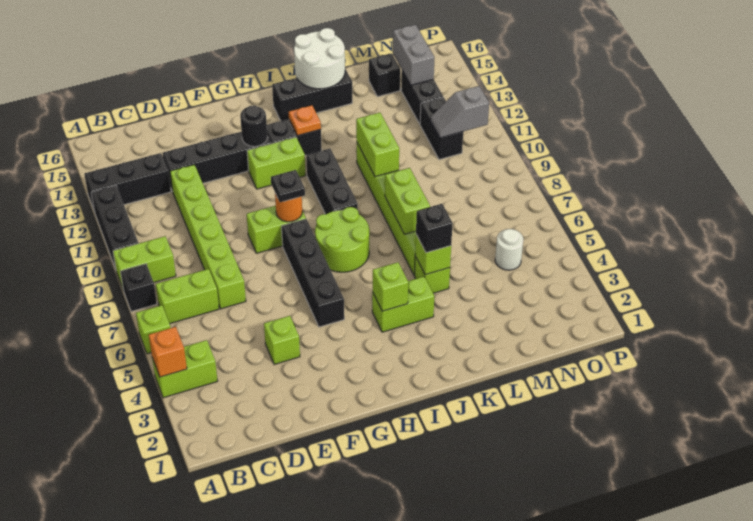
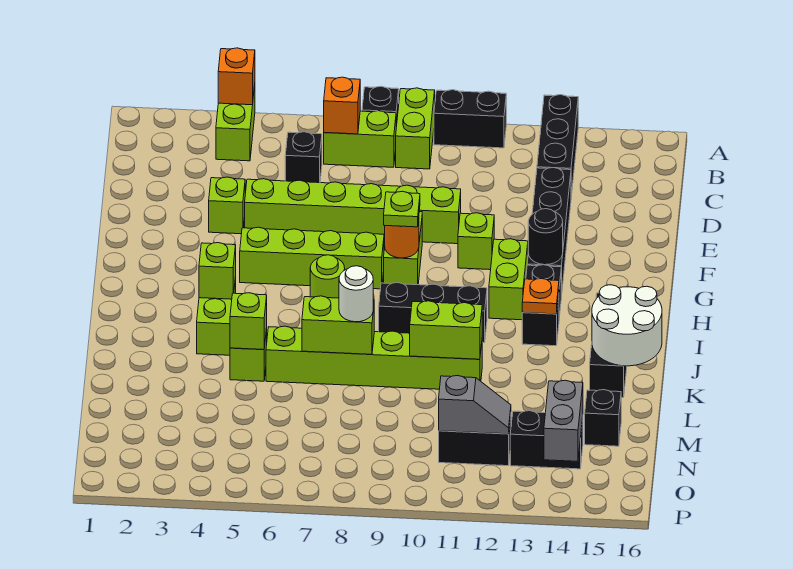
lime brick A6 level 1 -> lime brick F11 level 1
black brick A10:A12 level 1 -> black brick A10:A11 level 1
lime brick B7:C7 level 1 -> lime brick B7:B8 level 1
none -> orange brick B7 level 2
lime brick D7:D12 level 1 -> lime brick E5:E10 level 1
black brick G5:G8 level 1 -> lime brick G5:G8 level 1
black plate G9 level 3 -> lime plate G9 level 3
lime round brick H7:I8 level 1 -> lime round brick H7 level 1
black brick K5 level 3 -> black brick C6 level 1
white round brick N5 level 1 -> white round brick K8 level 3
grey slope N11:O11 level 2 top O -> grey slope N11:N12 level 2 top 11
grey brick N14:N15 level 2 -> grey brick N14:O14 level 2

